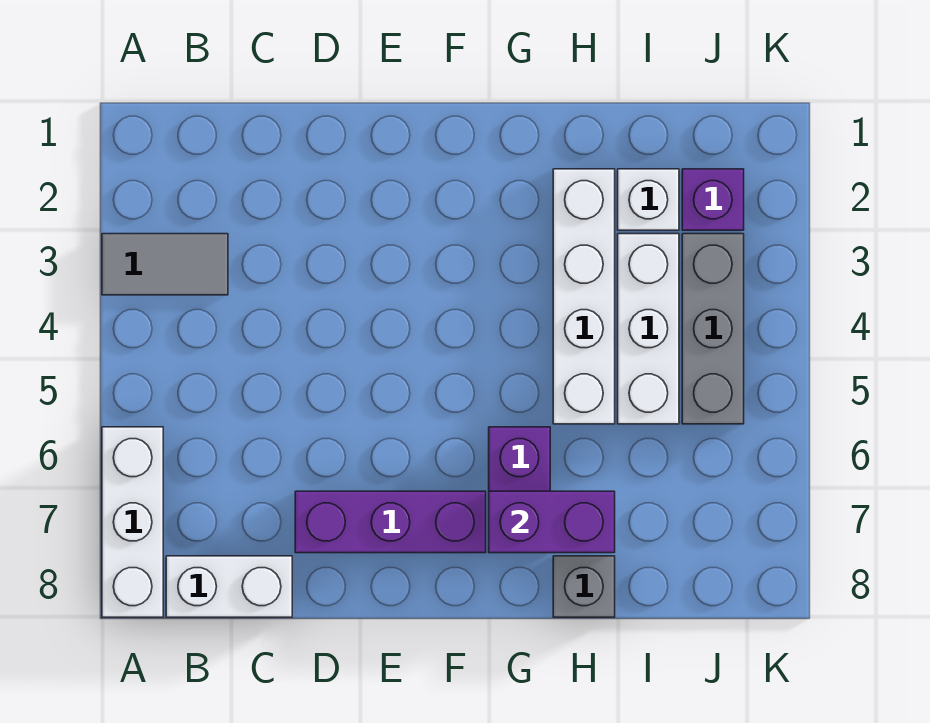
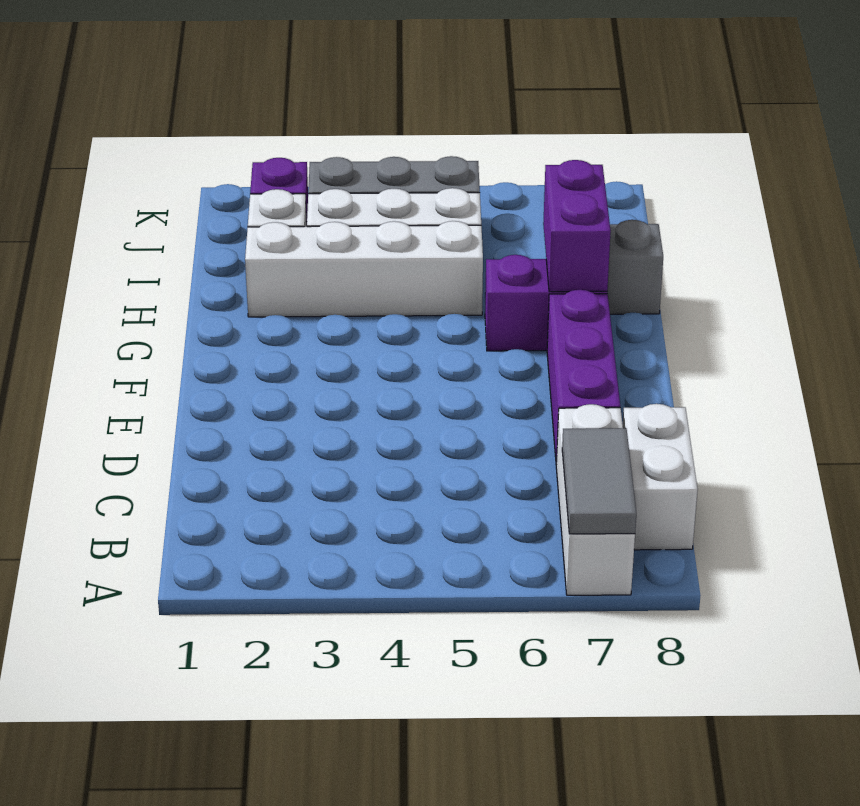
grey tile A3:B3 level 1 -> grey tile A7:B7 level 2
white brick A6:A8 level 1 -> white brick A7:C7 level 1

